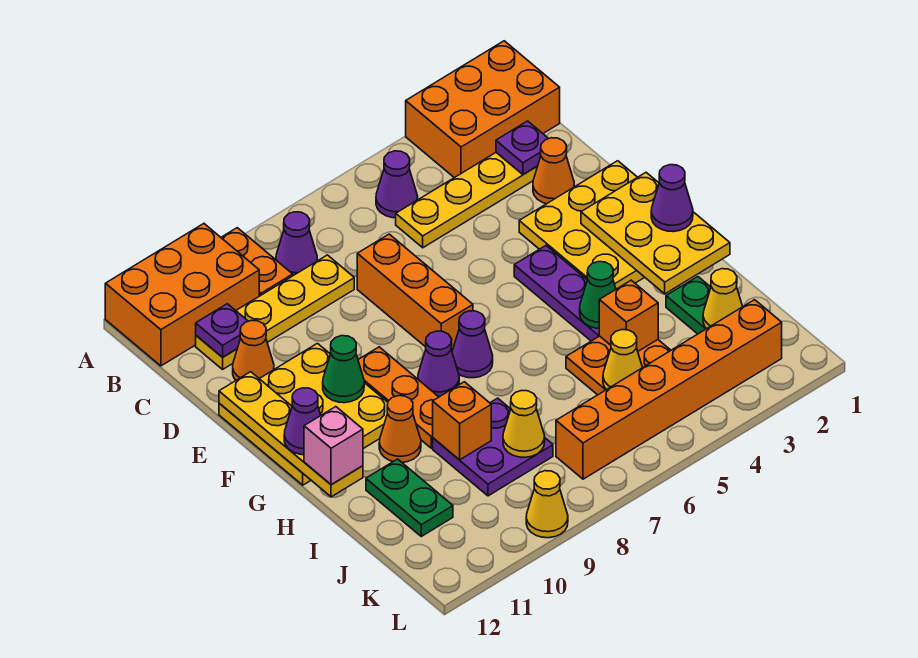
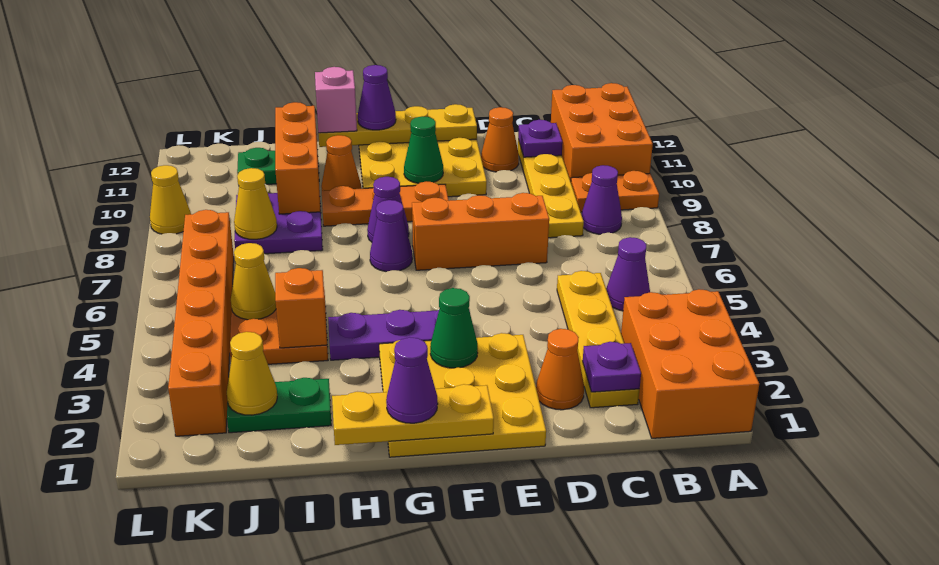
yellow plate F1:H2 level 2 -> yellow plate F1:H1 level 2
green cone H4 level 2 -> green cone F3 level 2
orange brick I9 level 2 -> orange brick I9:I11 level 2

